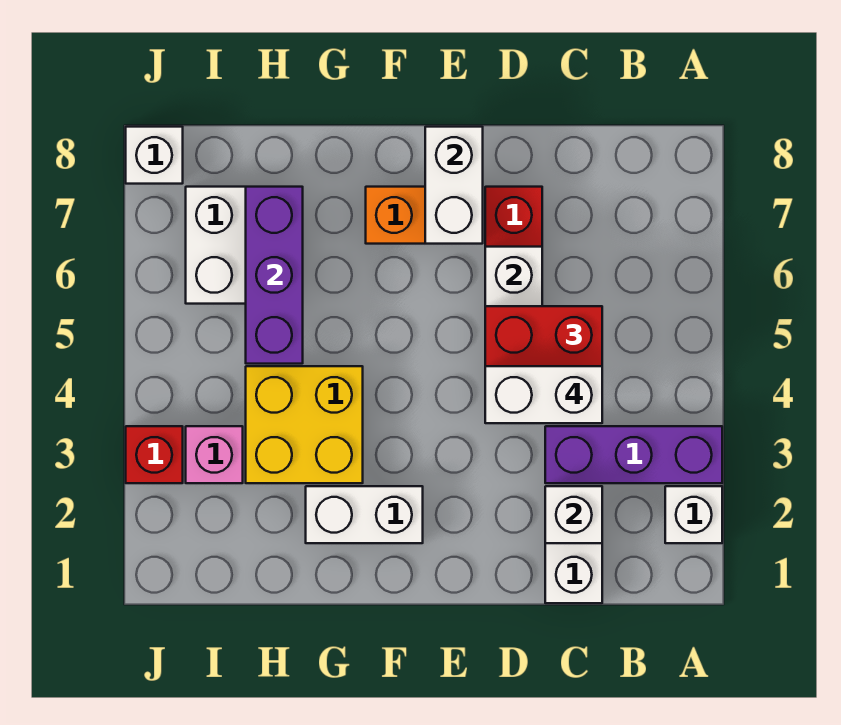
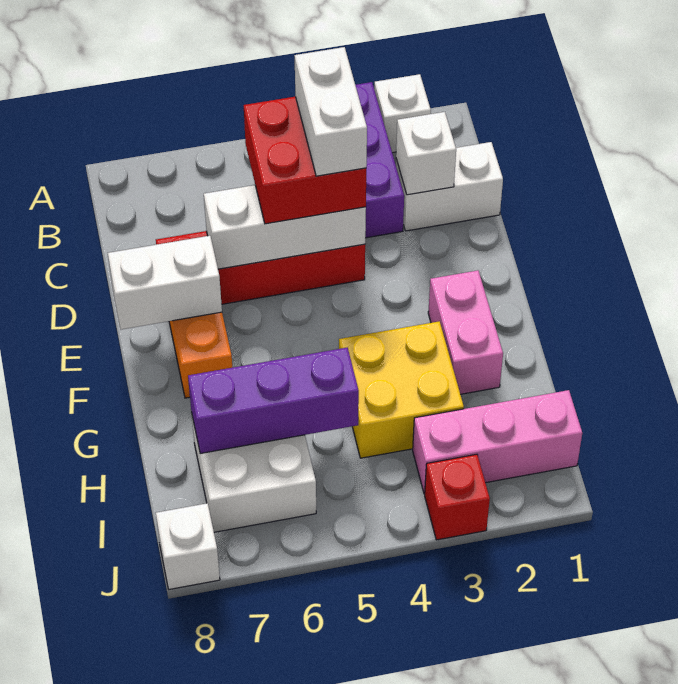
white brick F2:G2 level 1 -> pink brick F2:G2 level 1
pink brick I3 level 1 -> pink brick I1:I3 level 1

